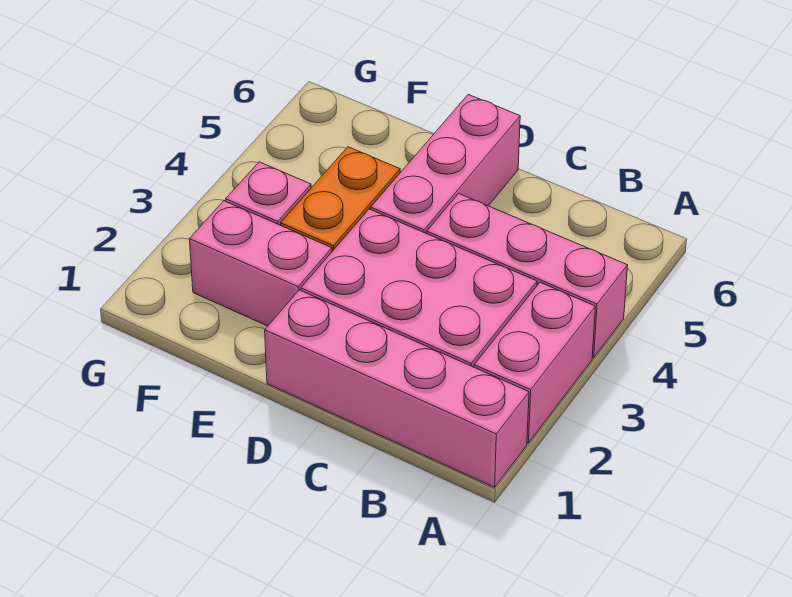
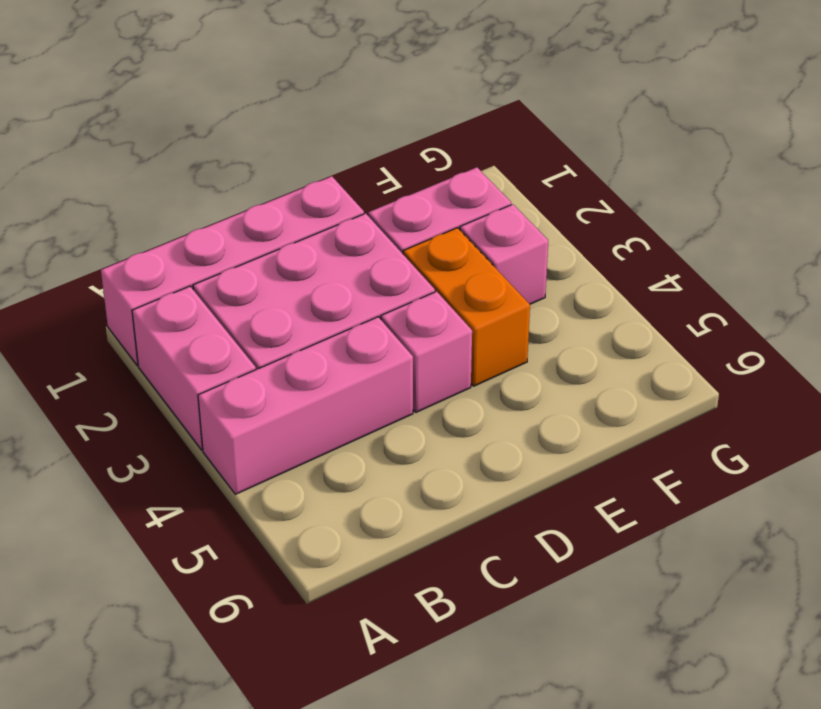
pink brick D4:D6 level 1 -> pink brick D4 level 1

